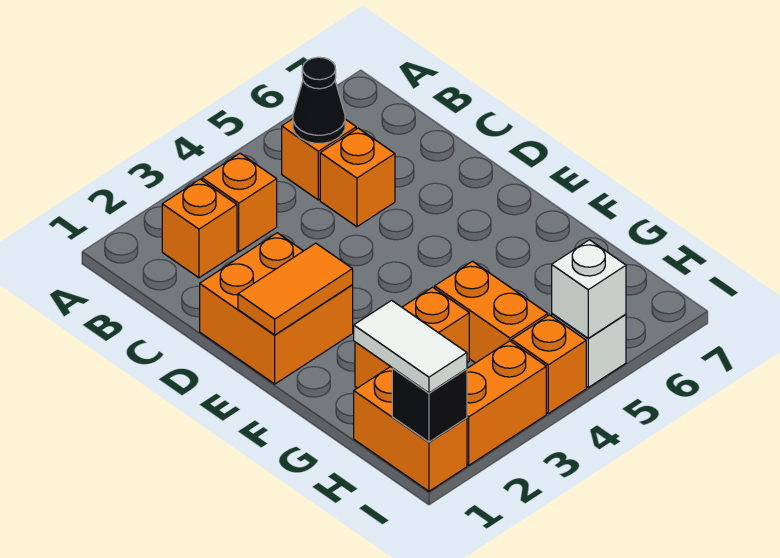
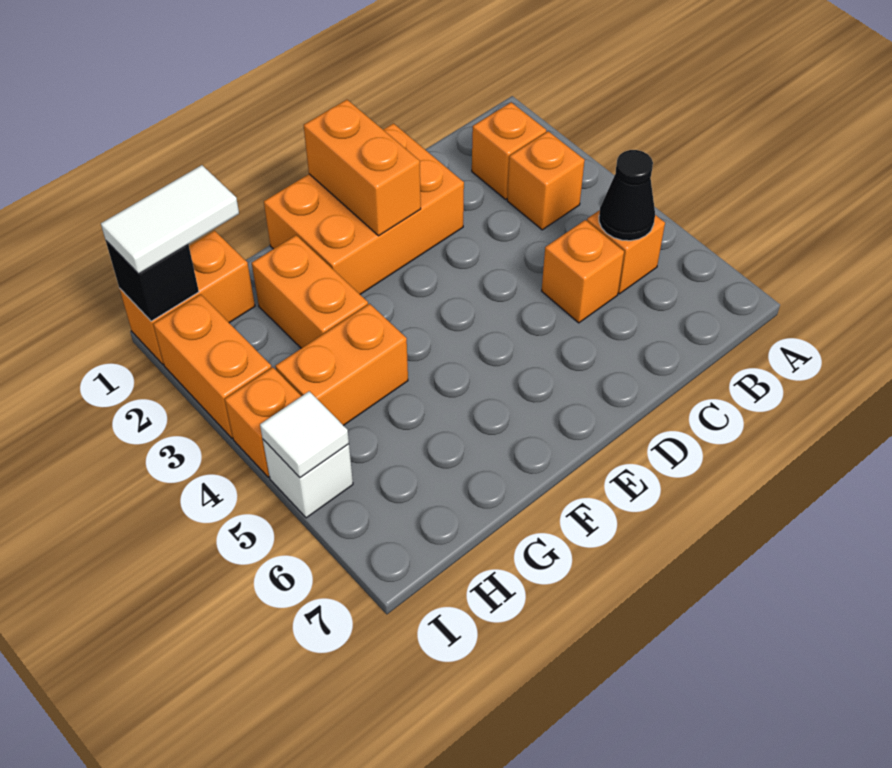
orange brick D1:E2 level 1 -> orange brick D1:F2 level 1
orange tile E1:E2 level 2 -> orange brick E1:E2 level 2
white brick I5 level 2 -> white tile I5 level 2

